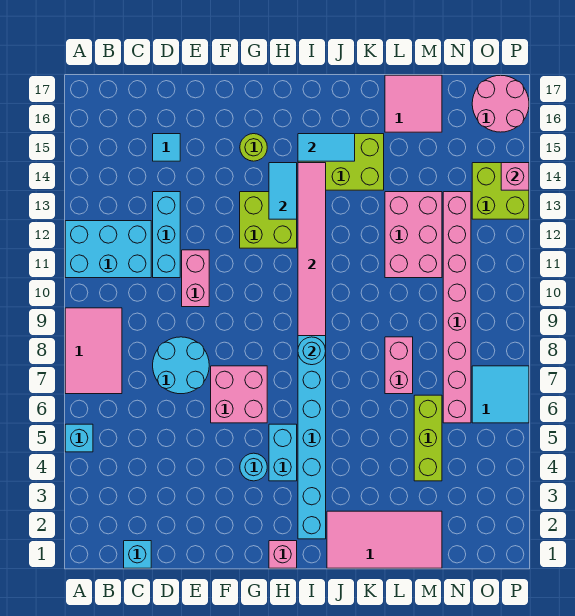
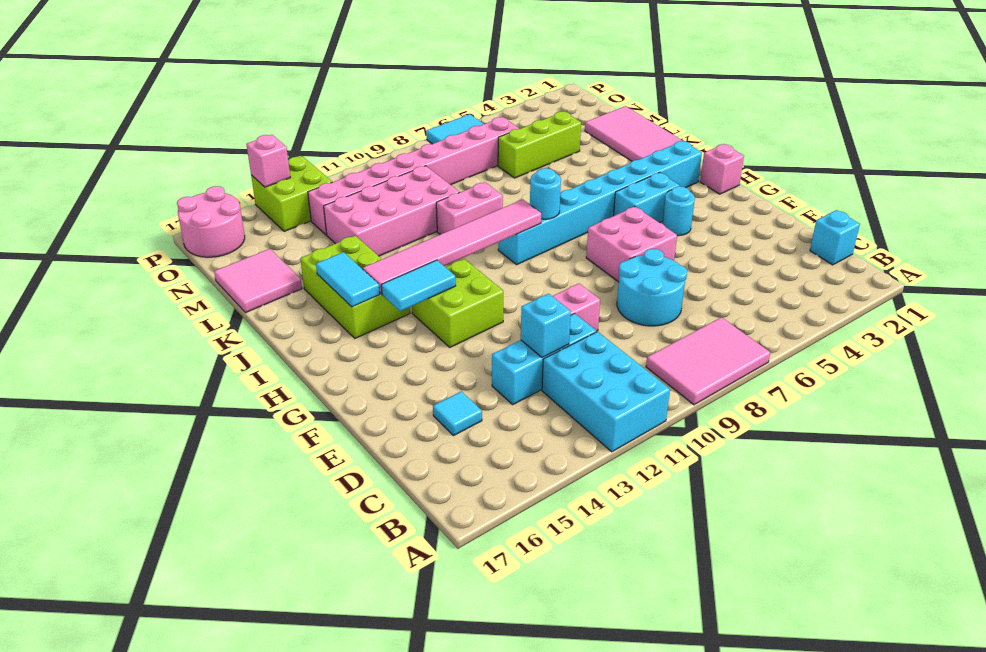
cyan brick A5 level 1 -> cyan brick D12 level 2
lime round brick G15 level 1 -> none
pink brick L7:L8 level 1 -> pink brick K9:K10 level 1
pink brick L11:M13 level 1 -> pink brick L10:M13 level 1

